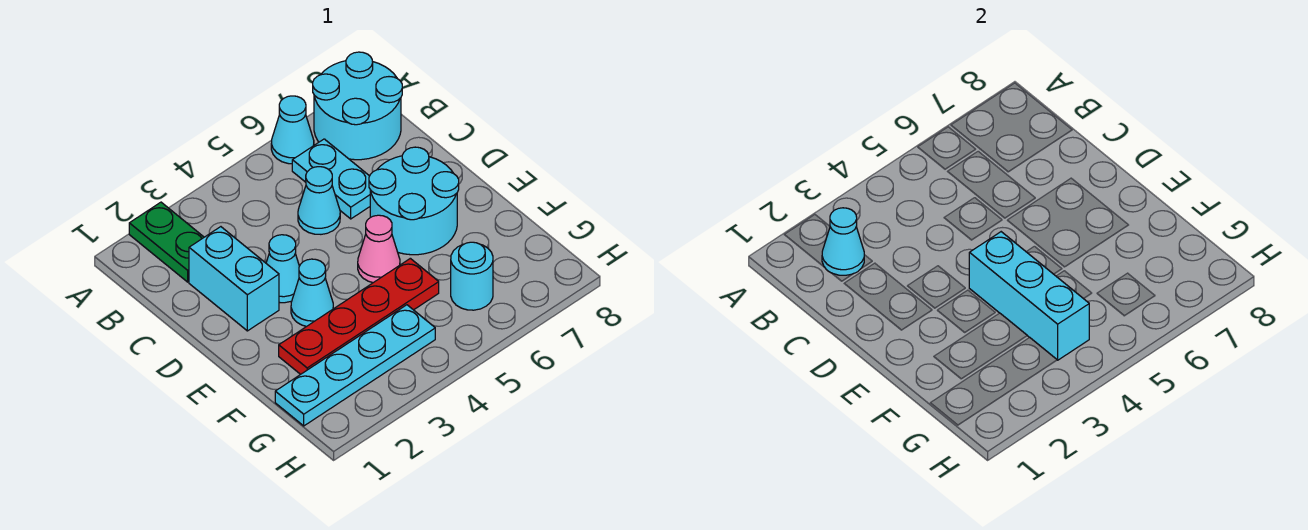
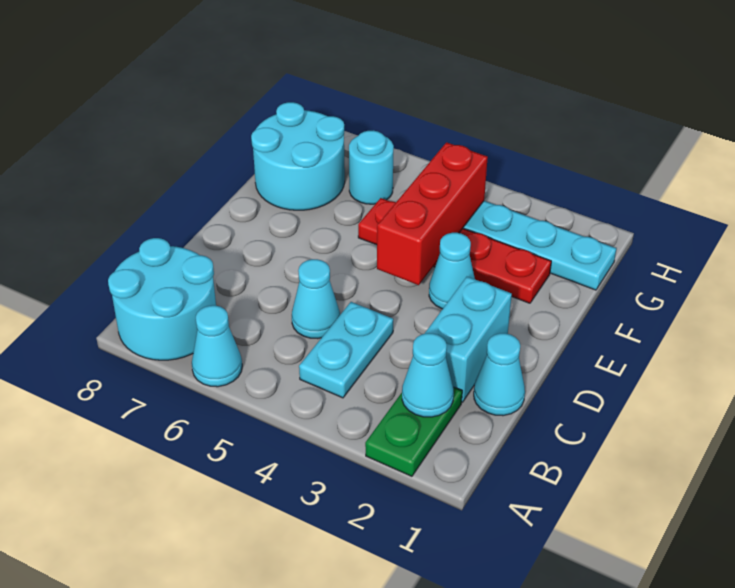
cyan plate B6:C6 level 1 -> cyan plate B4:C4 level 1
cyan cone D3 level 1 -> cyan cone C1 level 1
cyan round brick D6:E7 level 1 -> cyan round brick F7:G8 level 1
cyan brick E4:G4 level 2 -> red brick E4:G4 level 2
pink cone E5 level 1 -> none

